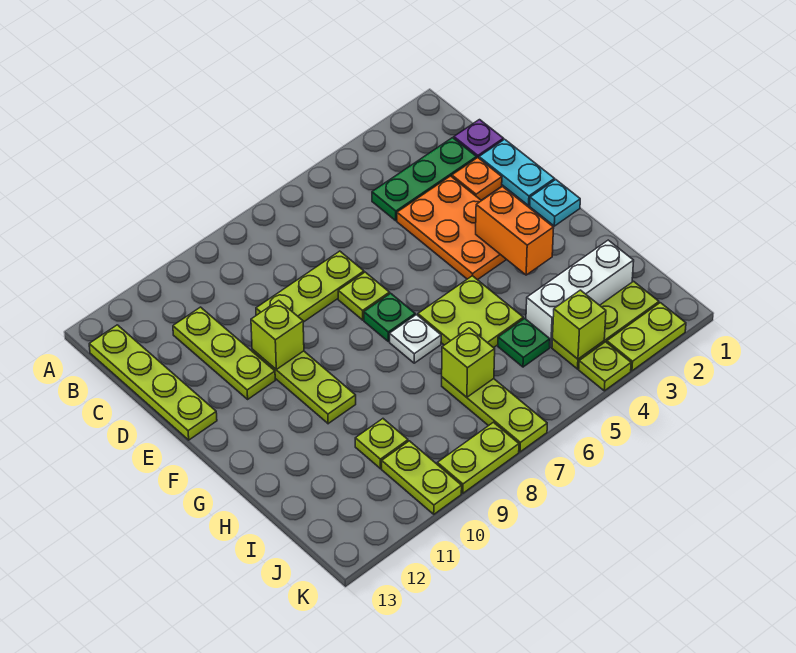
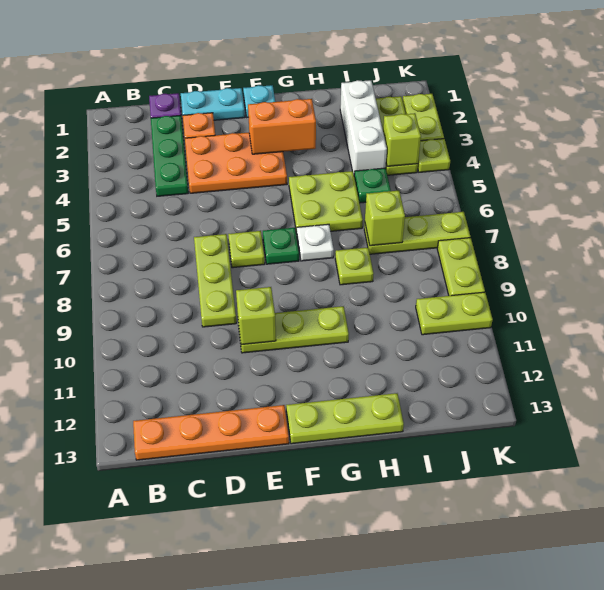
lime plate B13:E13 level 1 -> orange plate B13:E13 level 1
lime plate C11:E11 level 1 -> lime plate F13:H13 level 1
lime plate I10 level 1 -> lime plate H8 level 1

